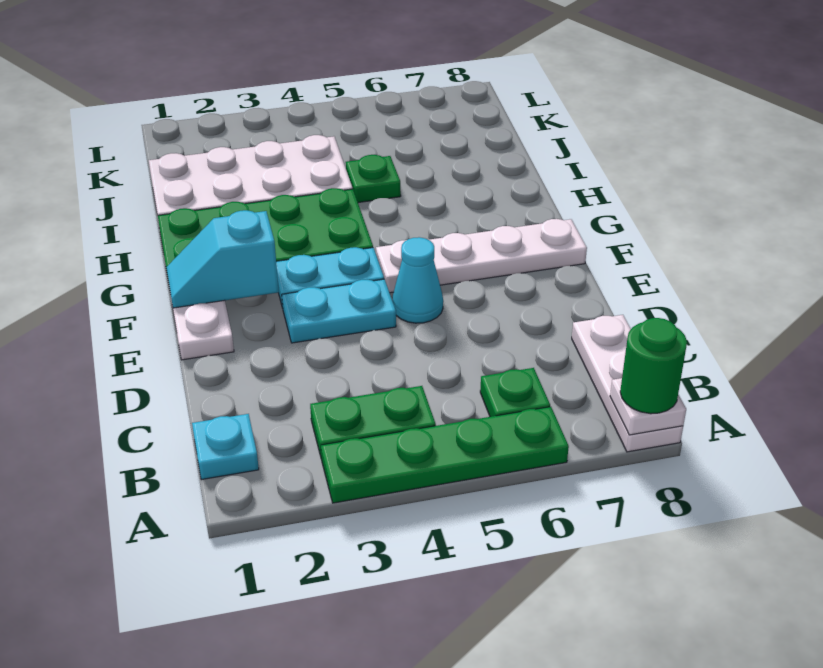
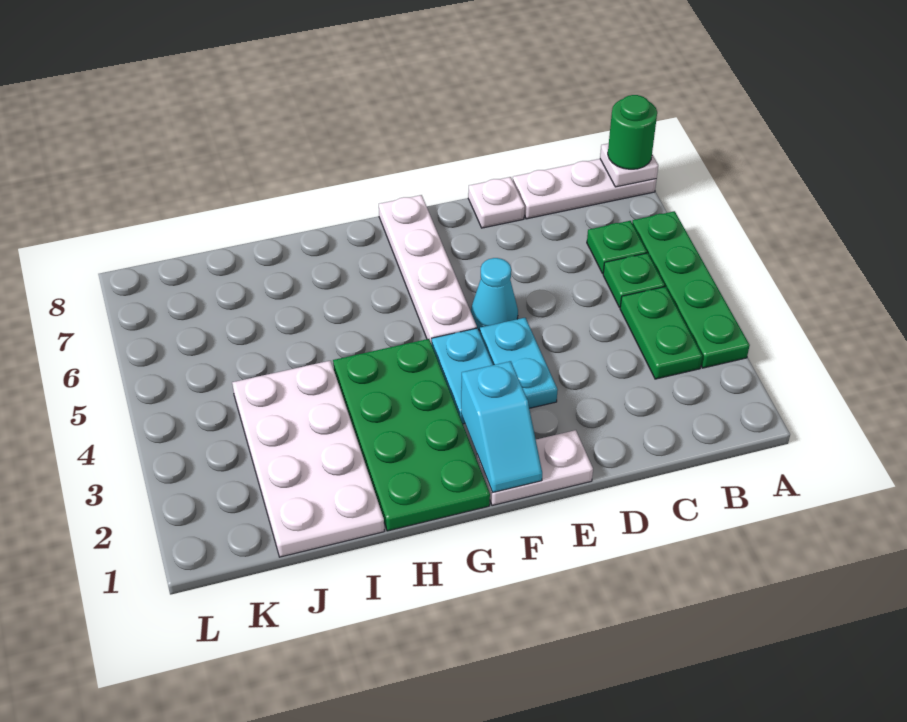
cyan plate B1 level 1 -> none
none -> white plate D8 level 1
green plate I5 level 1 -> green plate B5 level 1

